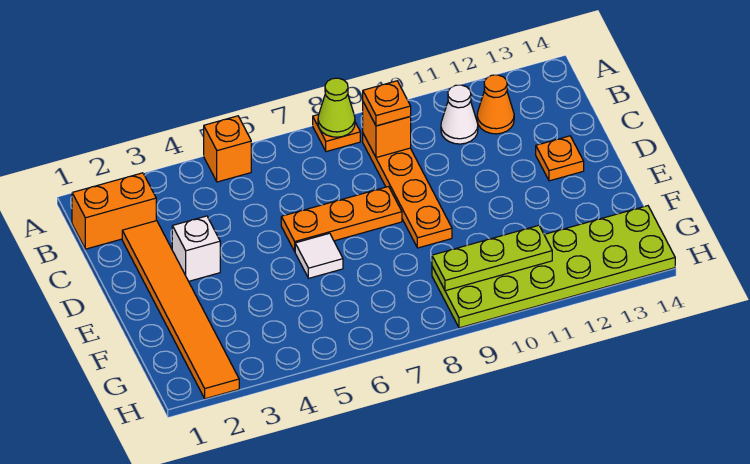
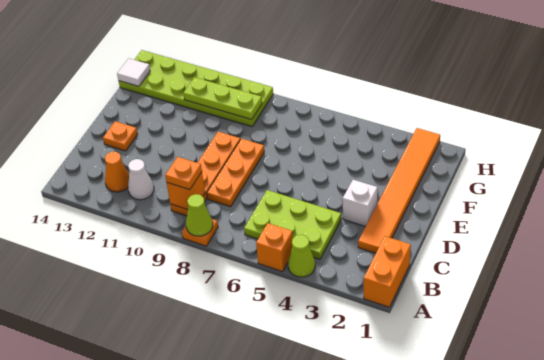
none -> lime cone A4 level 1
orange brick B1:B2 level 1 -> orange brick A1:B1 level 1
none -> lime plate B4:C6 level 1
orange plate D6:D8 level 1 -> orange plate C8:E8 level 1
white tile E6 level 1 -> white tile G14 level 2

